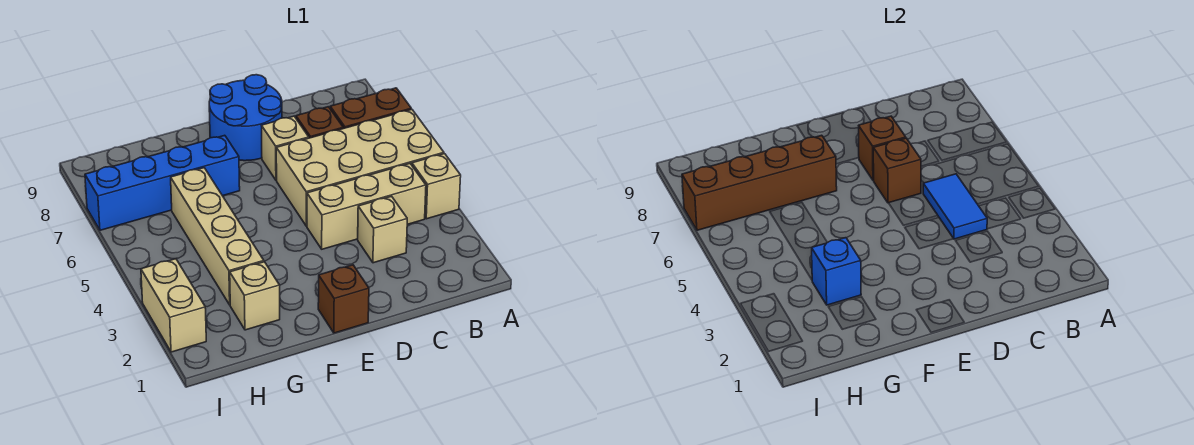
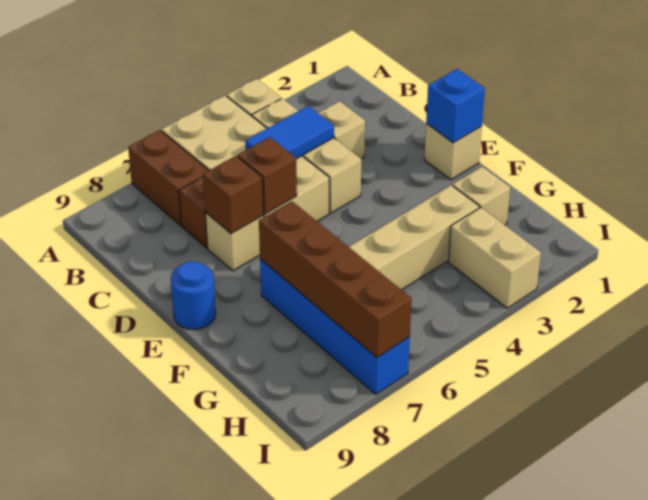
blue round brick D8:E9 level 1 -> blue round brick E9 level 1
brown brick E1 level 1 -> tan brick E1 level 1
blue brick G3 level 2 -> blue brick E1 level 2
tan brick I2:I3 level 1 -> tan brick H3:I3 level 1

